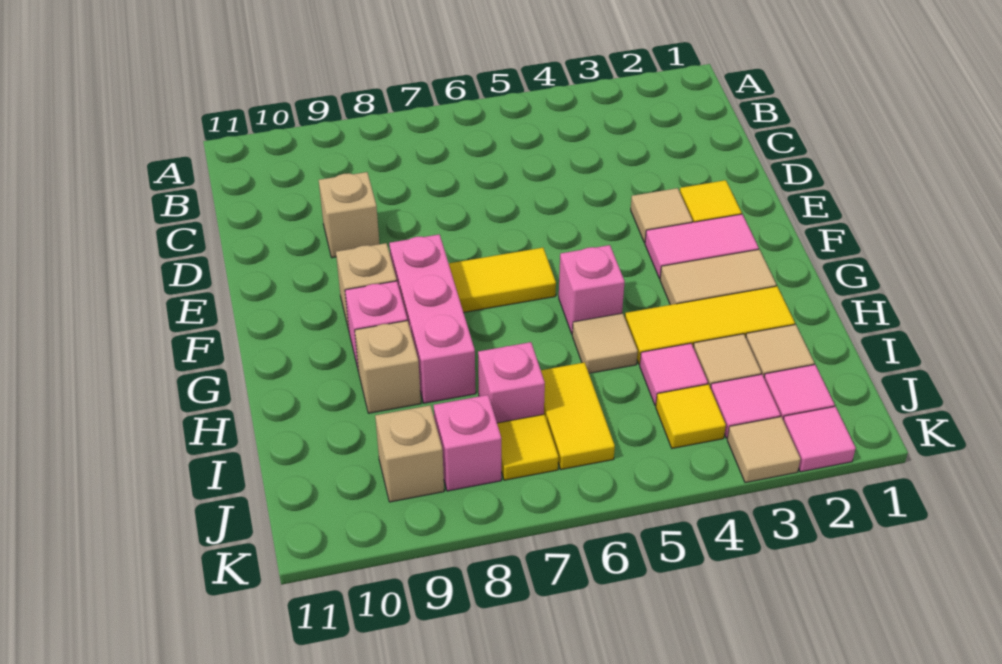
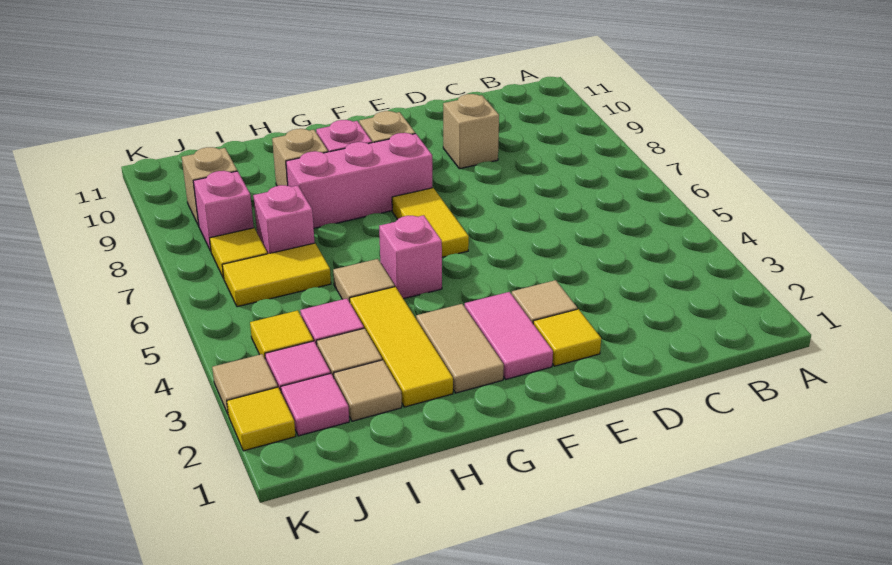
pink tile K2 level 1 -> yellow tile K2 level 1

